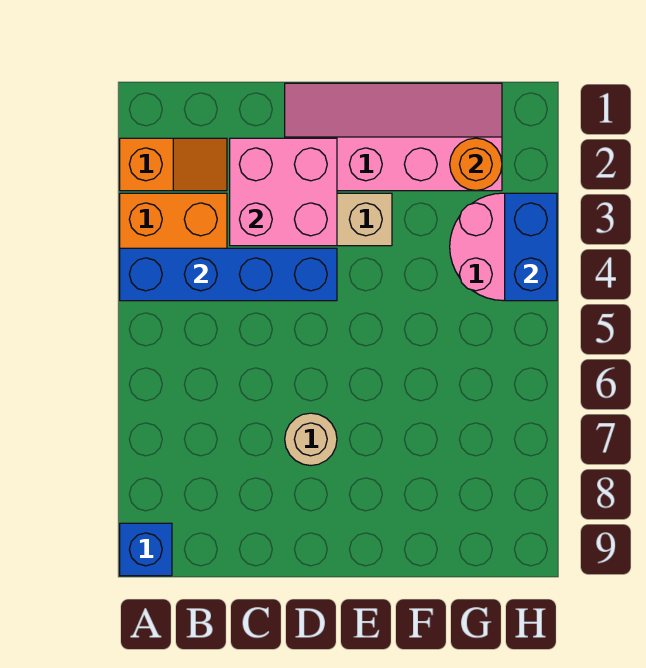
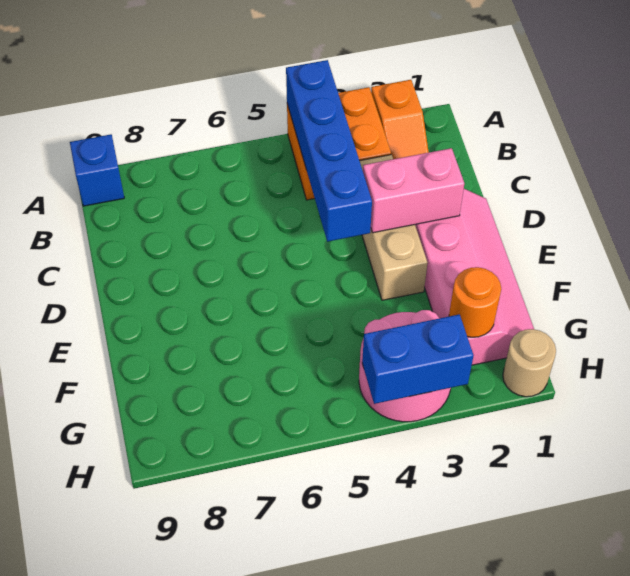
pink brick C2:D3 level 2 -> pink brick D2:D3 level 2
tan round brick D7 level 1 -> tan round brick H1 level 1

